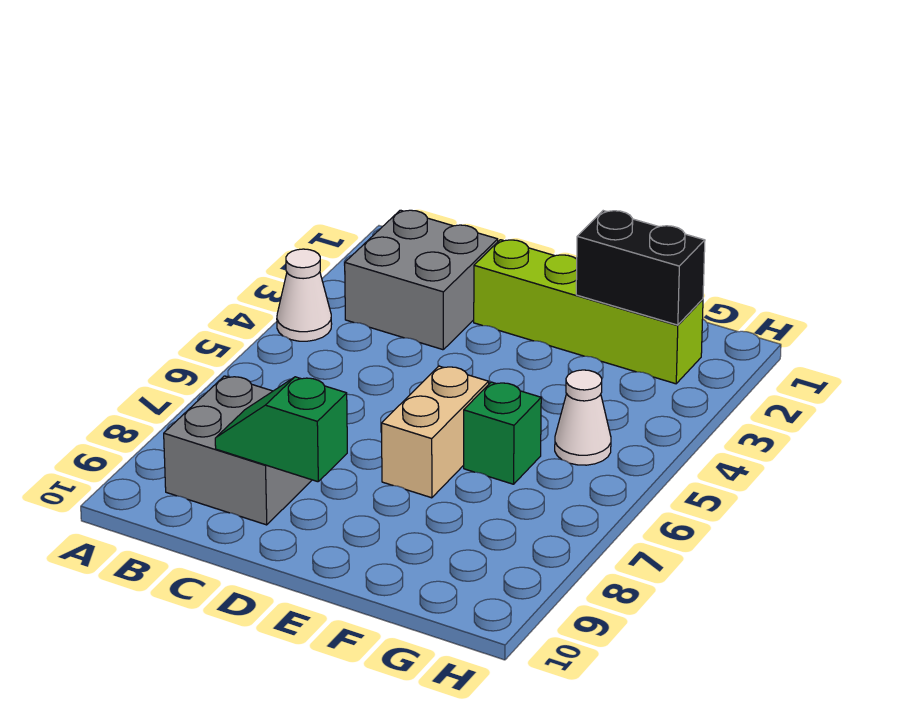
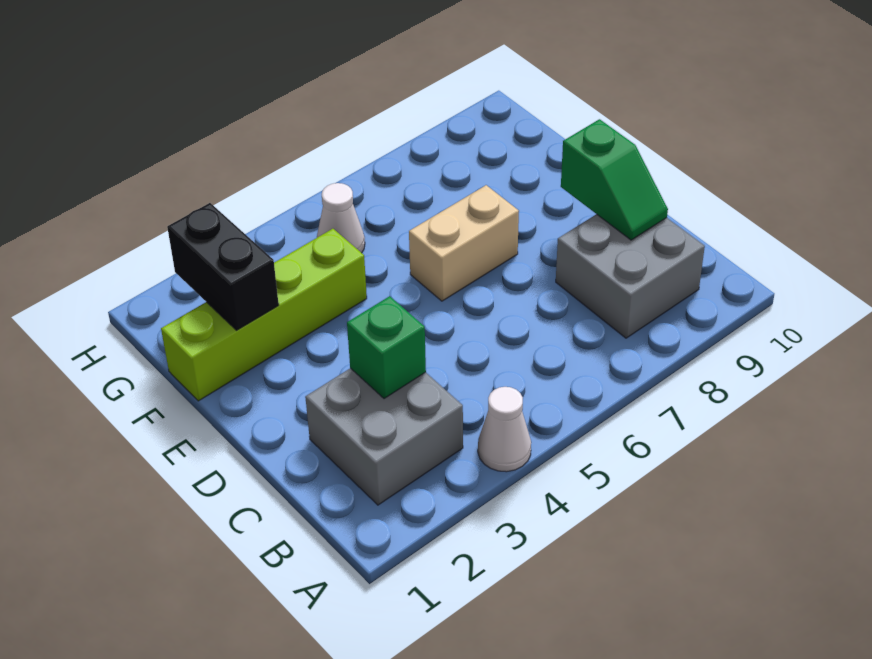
lime brick D2:G2 level 1 -> lime brick F1:F4 level 1
green brick F6 level 1 -> green brick C3 level 2

